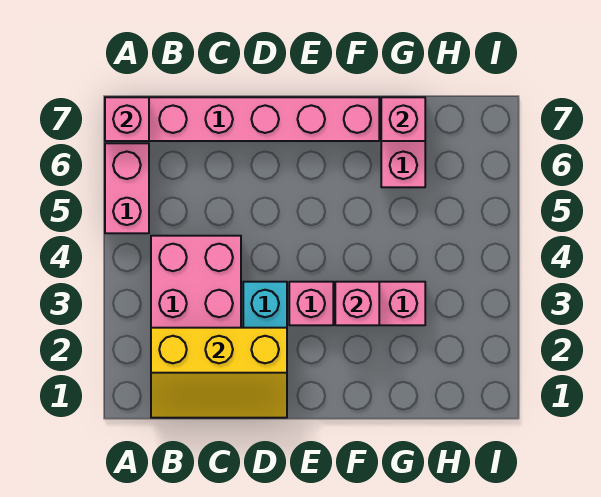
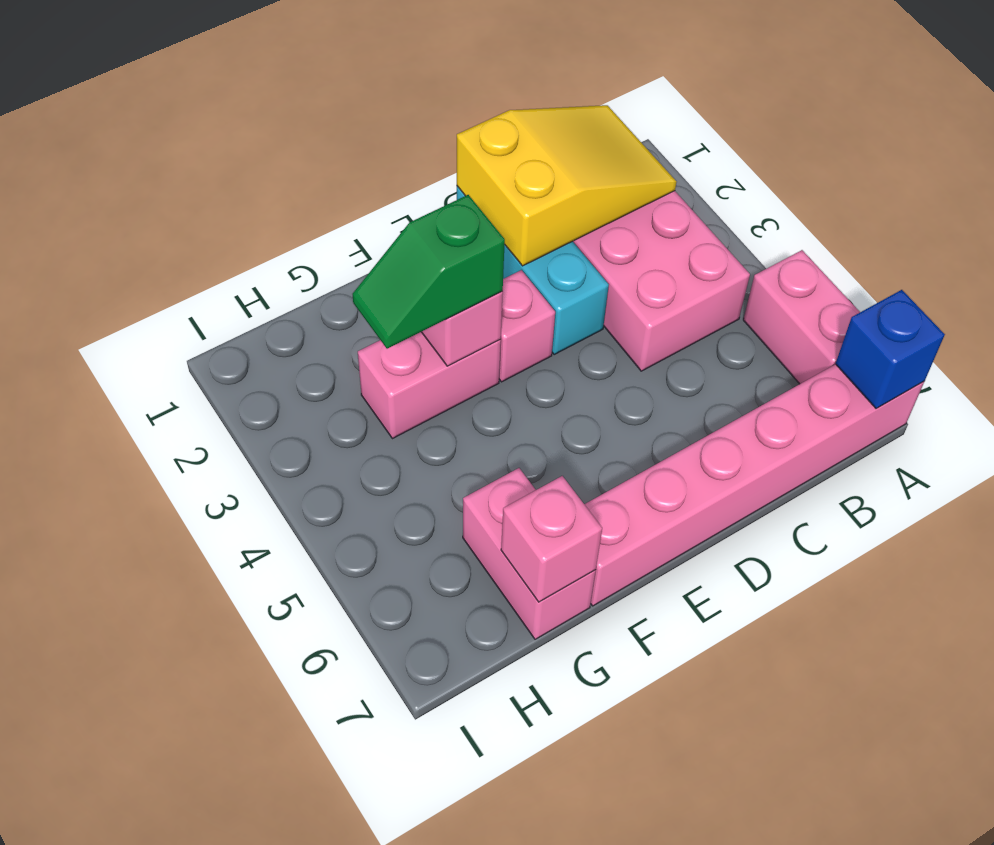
pink brick A7 level 2 -> blue brick A7 level 2
yellow slope B1:D2 level 2 top 2 -> yellow slope B1:D2 level 2 top D
none -> green slope F3:G3 level 3 top F

